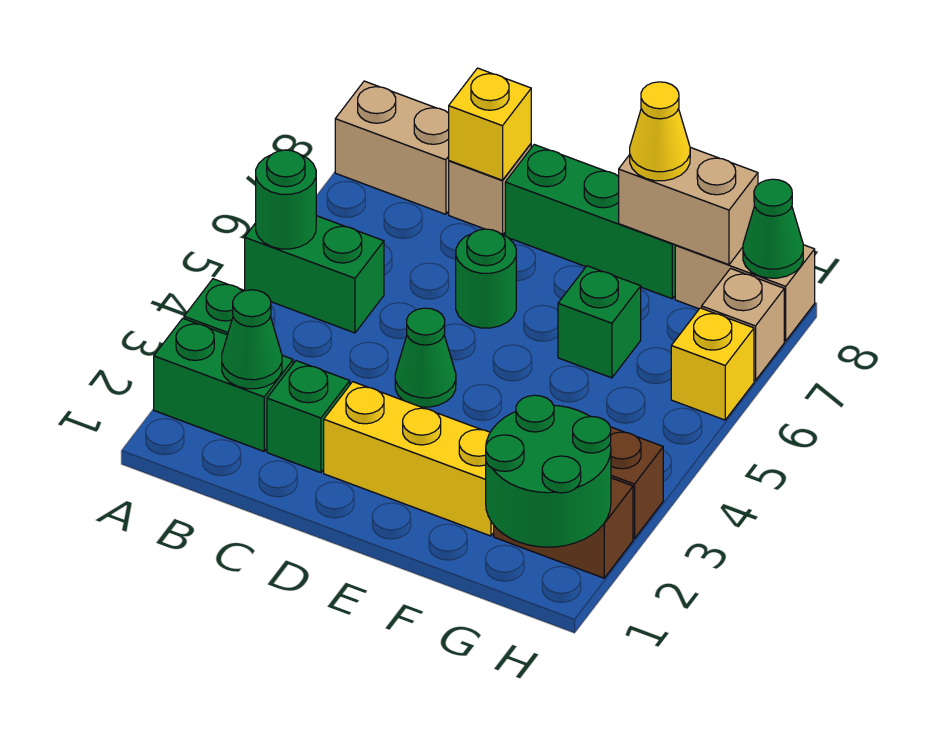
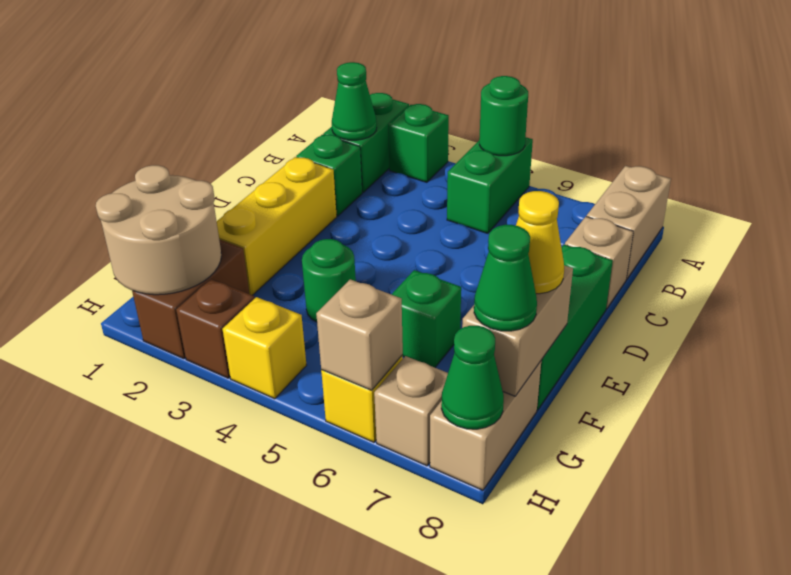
yellow brick C8 level 2 -> yellow brick H4 level 1
green cone D4 level 1 -> green cone G8 level 3
green round brick D6 level 1 -> green round brick F4 level 1
green round brick G1:H2 level 2 -> tan round brick G1:H2 level 2
none -> tan brick H6 level 2

